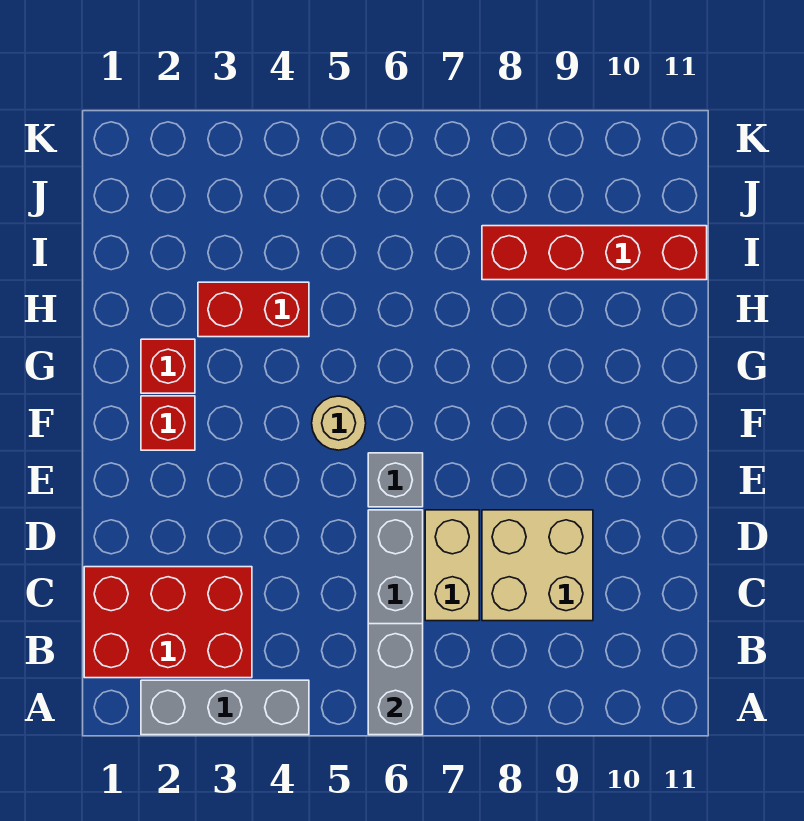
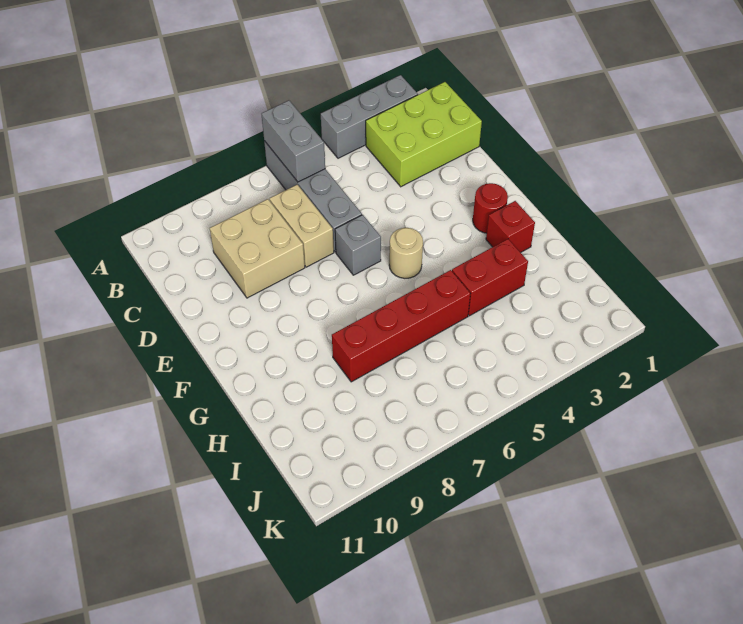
red brick B1:C3 level 1 -> lime brick B1:C3 level 1
red brick F2 level 1 -> red round brick F2 level 1
red brick I8:I11 level 1 -> red brick H5:H8 level 1

